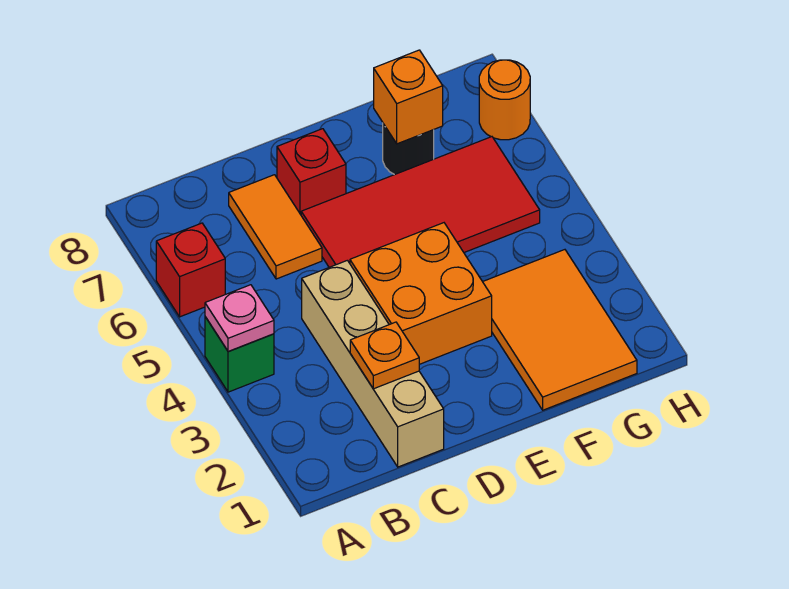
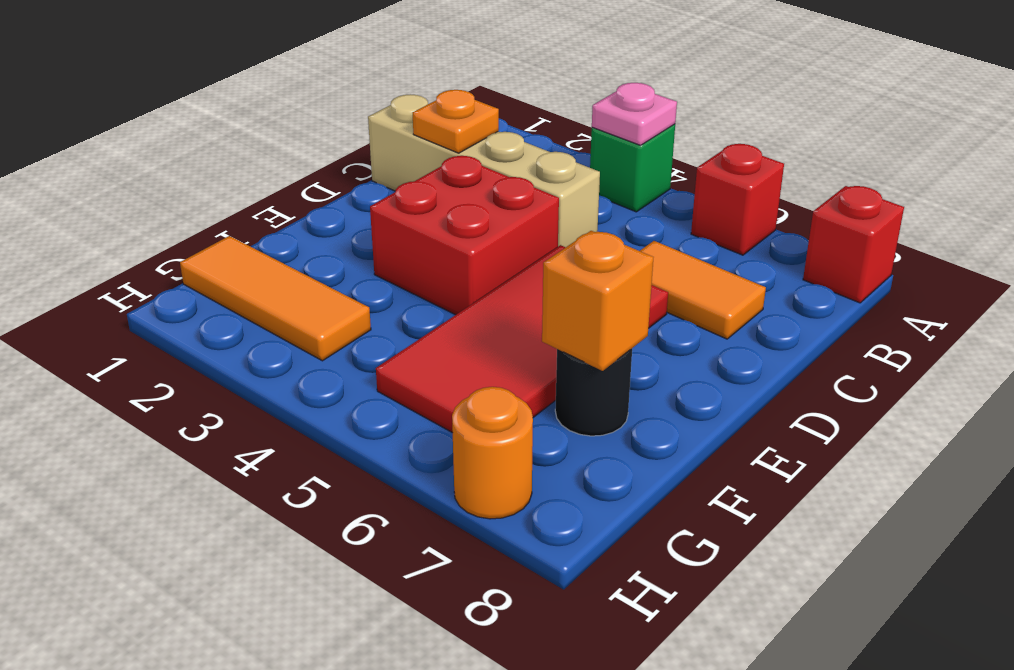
orange brick D3:E4 level 1 -> red brick D3:E4 level 1
red brick D7 level 1 -> red brick A8 level 1
orange tile F1:G3 level 1 -> orange tile G1:G3 level 1

